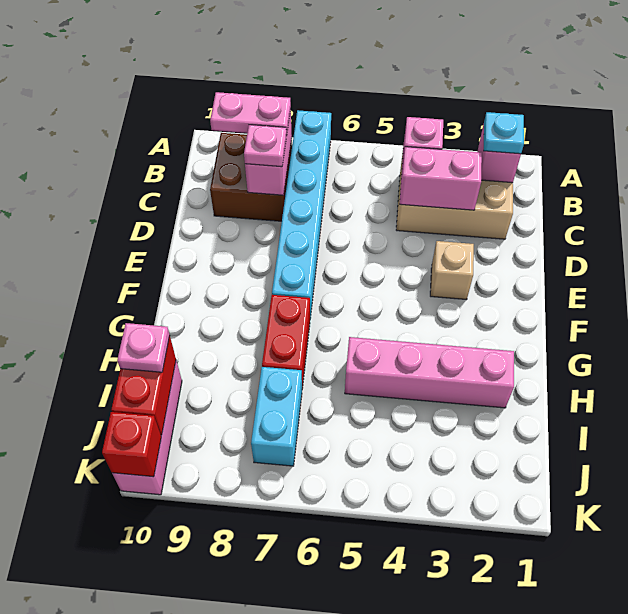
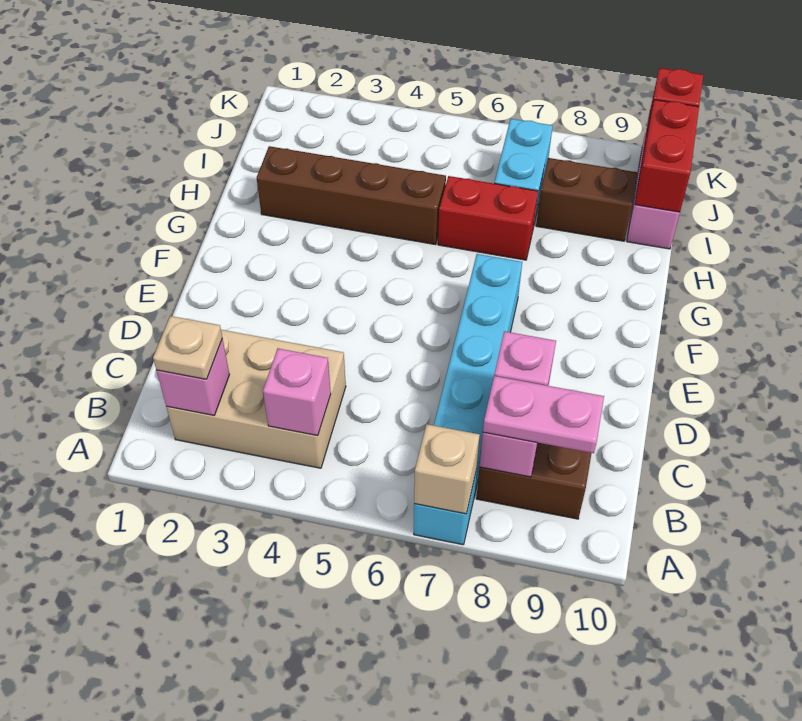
cyan plate B2 level 3 -> tan plate B2 level 3
pink brick C3:C4 level 2 -> none
tan brick E3 level 1 -> tan brick A7 level 2
red brick G7:H7 level 1 -> red brick H6:H7 level 1
pink brick H2:H5 level 1 -> brown brick H2:H5 level 1
none -> brown brick I8:I9 level 1
pink plate I10 level 3 -> none

